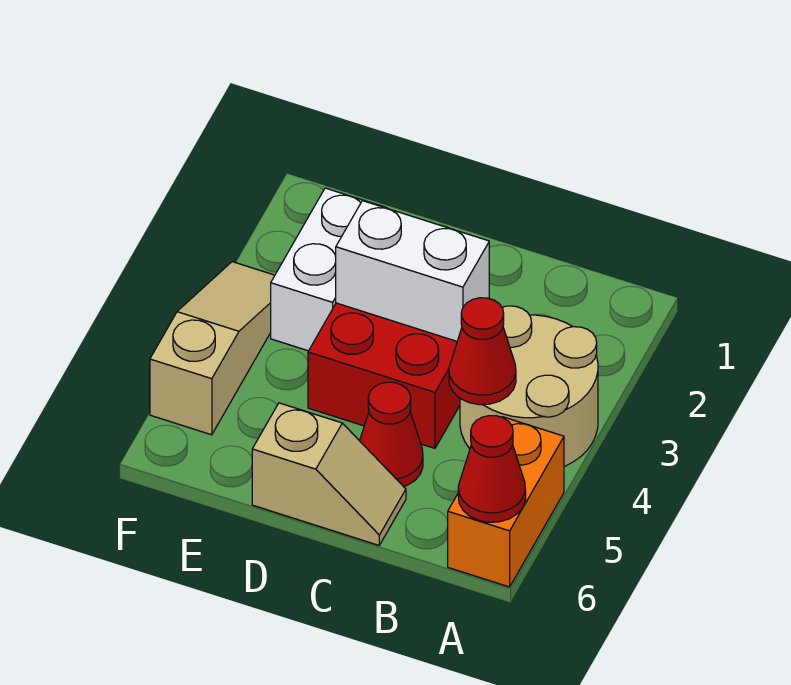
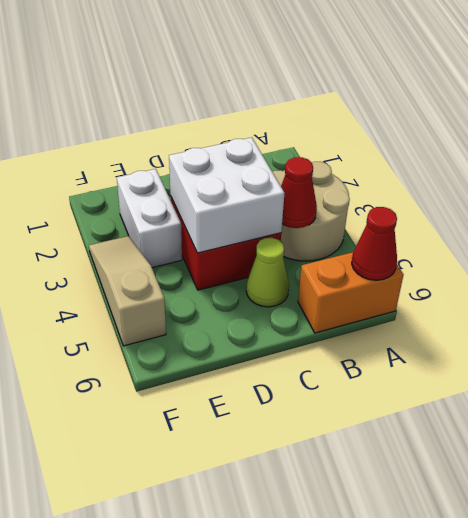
orange brick A5:A6 level 1 -> orange brick A6:B6 level 1
white brick C3:D3 level 2 -> white brick C3:D4 level 2
red cone C5 level 1 -> lime cone C5 level 1
tan slope C6:D6 level 1 top D -> none

